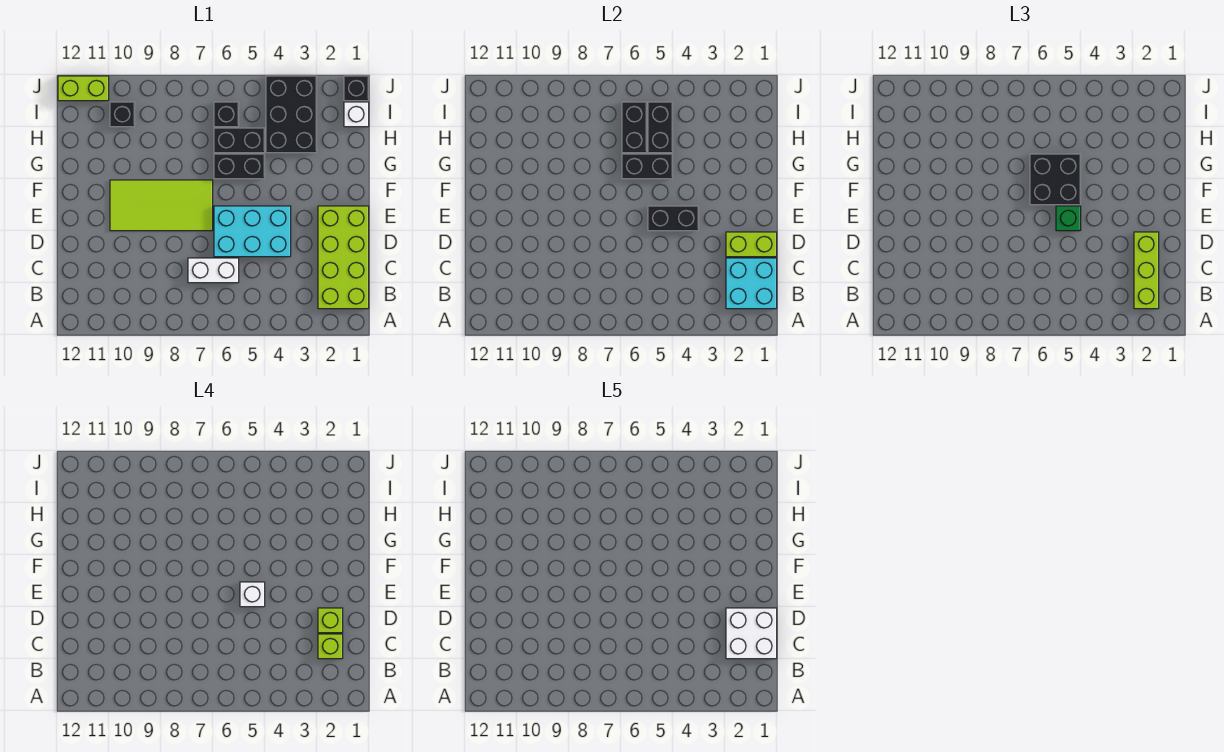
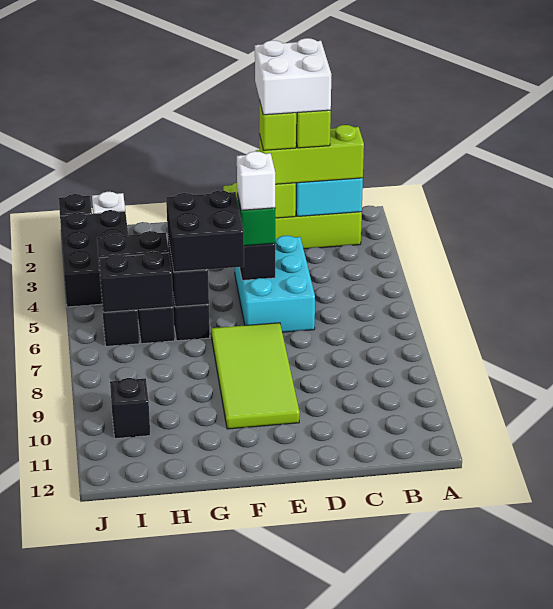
white brick C6:C7 level 1 -> none
black brick H3:J4 level 1 -> black brick I2:J4 level 1
lime brick J11:J12 level 1 -> none

